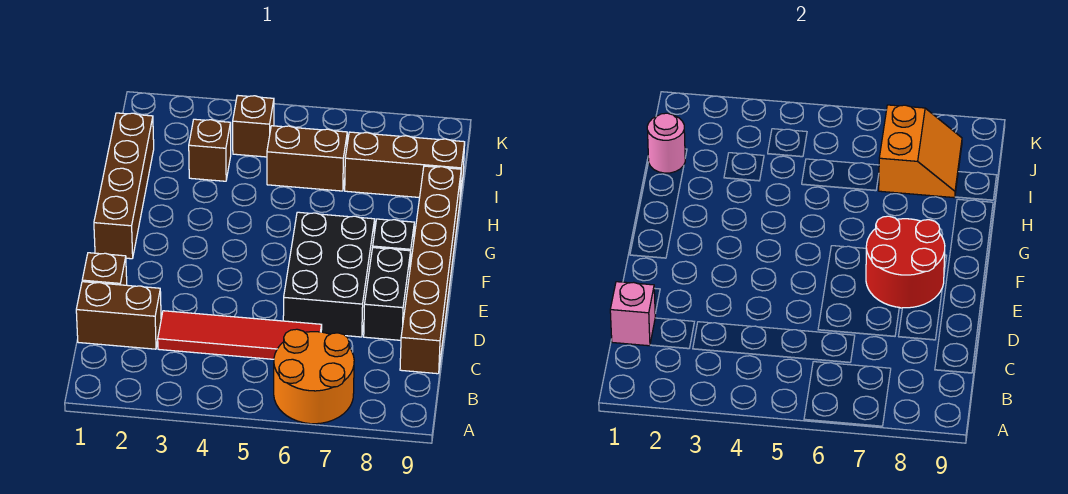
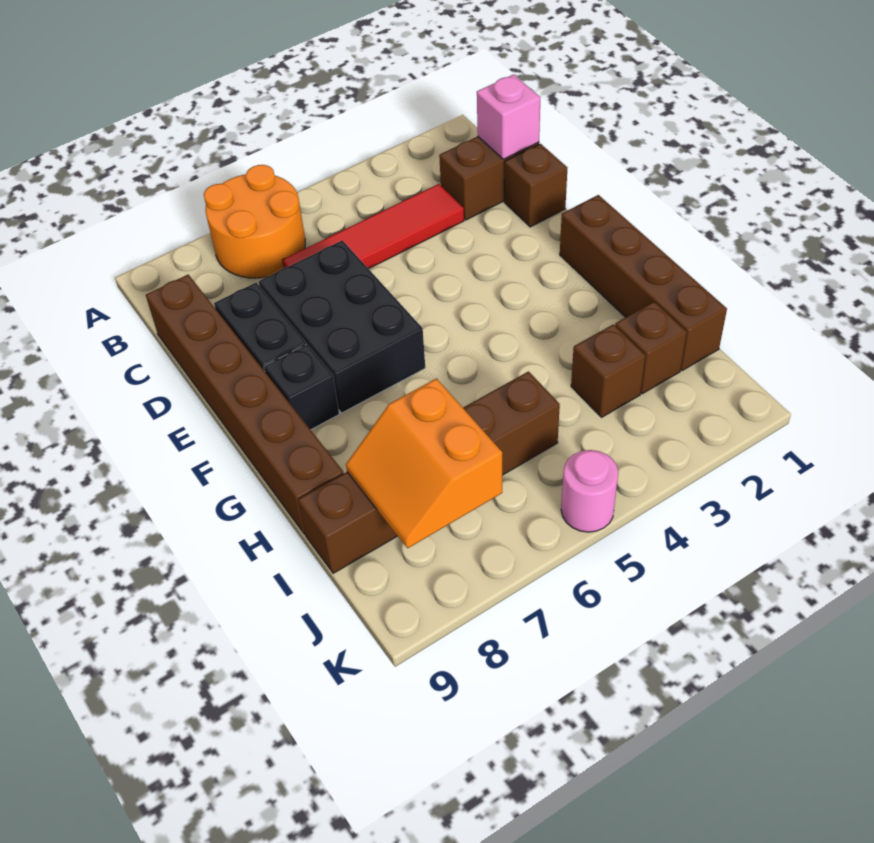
red round brick E7:F8 level 2 -> none
pink round brick I1 level 2 -> pink round brick K5 level 1
brown brick J4 level 1 -> brown brick I2 level 1

